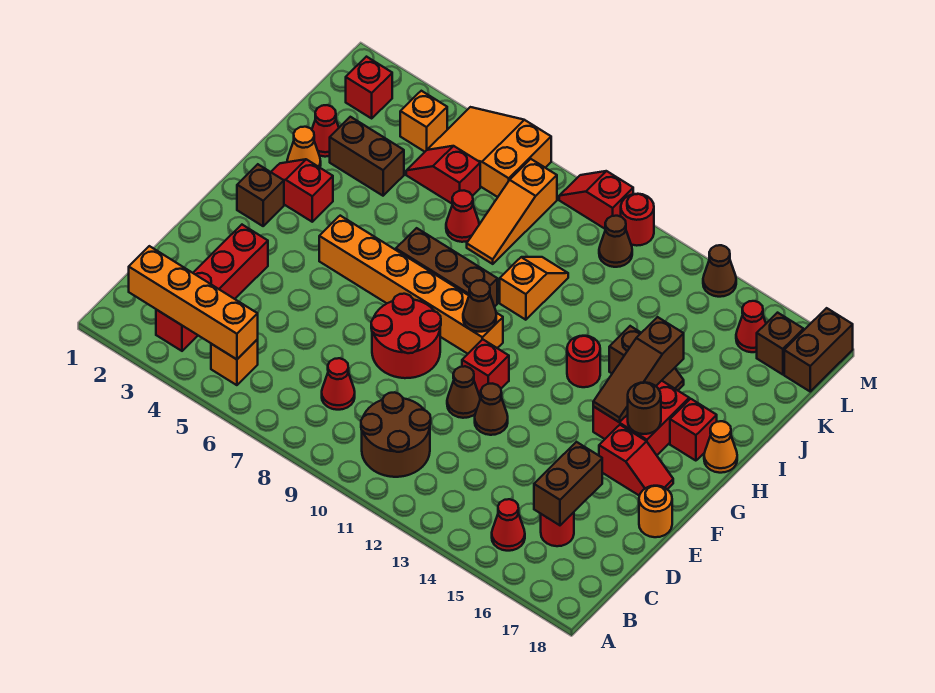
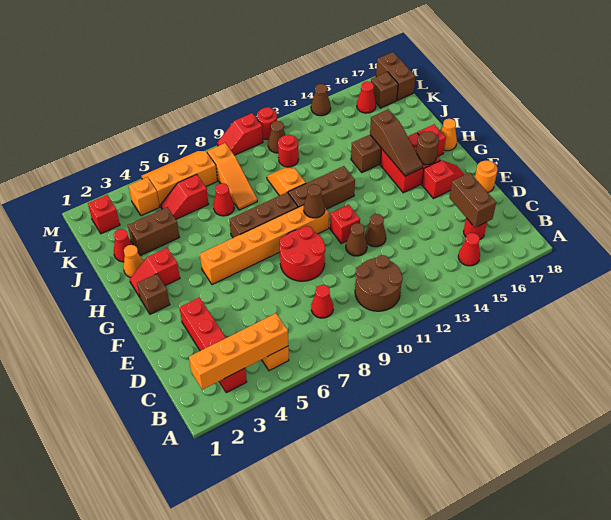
none -> brown brick H10:H12 level 1
red round brick H13 level 1 -> red round brick K11 level 1
orange slope L5:M7 level 1 top 7 -> orange slope L5:M7 level 1 top L

